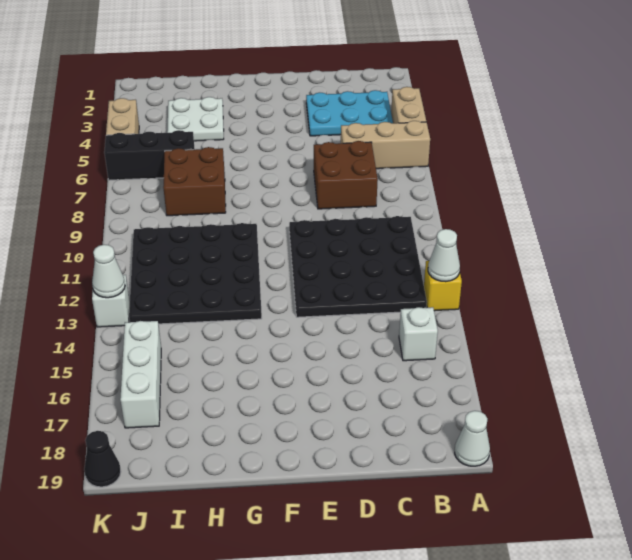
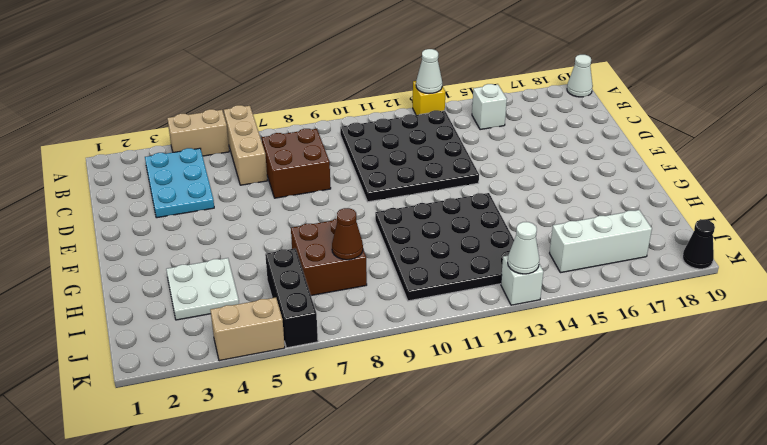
none -> brown cone I8 level 2

